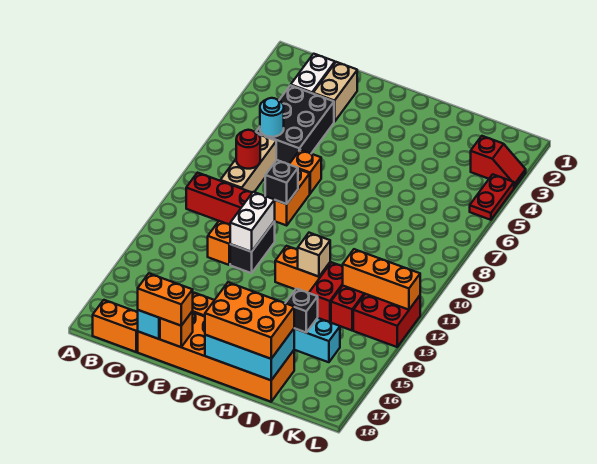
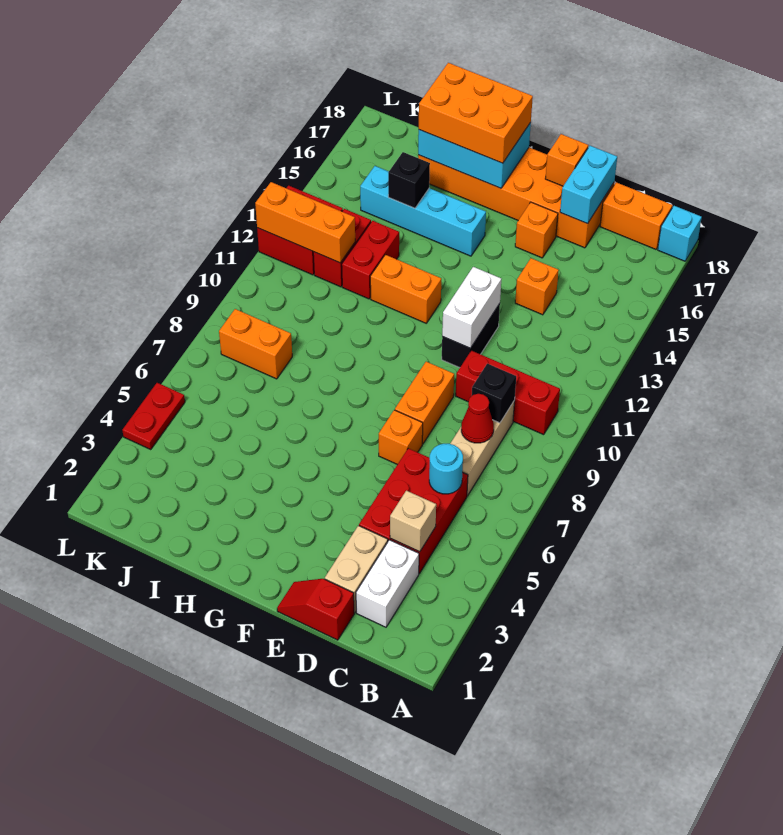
none -> cyan brick A18 level 1
black brick C4:D6 level 1 -> red brick C4:D6 level 1
red round brick C8 level 2 -> red cone C8 level 2
orange brick D12 level 1 -> orange brick D14 level 1
orange brick D18:E18 level 3 -> orange brick J8:K8 level 1
black brick E9 level 2 -> black brick C9 level 2
tan brick H12 level 2 -> tan brick C4 level 2
red slope K3:L3 level 1 top K -> red slope D1:E1 level 1 top D

